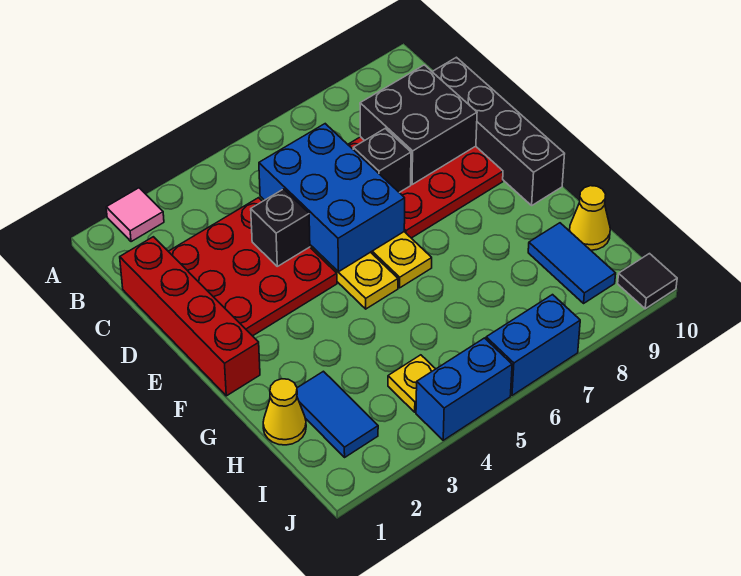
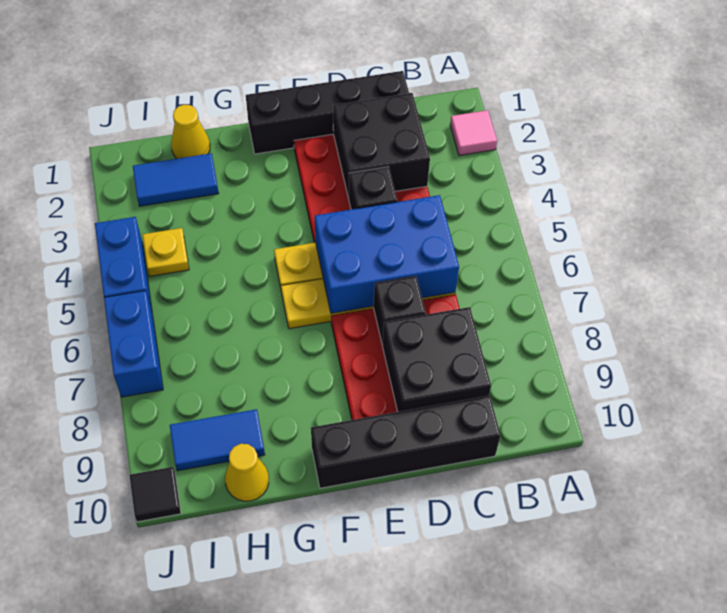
red brick C1:F1 level 1 -> black brick C1:F1 level 1
none -> black brick C2:D3 level 2

